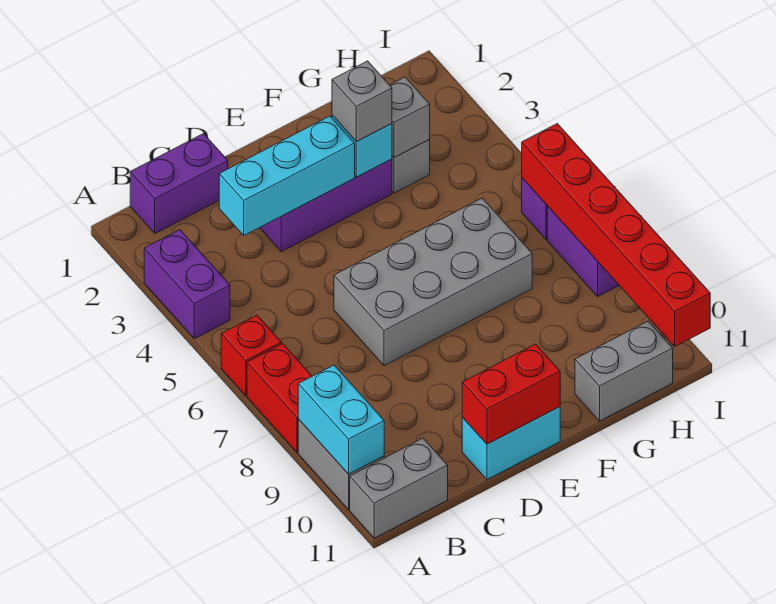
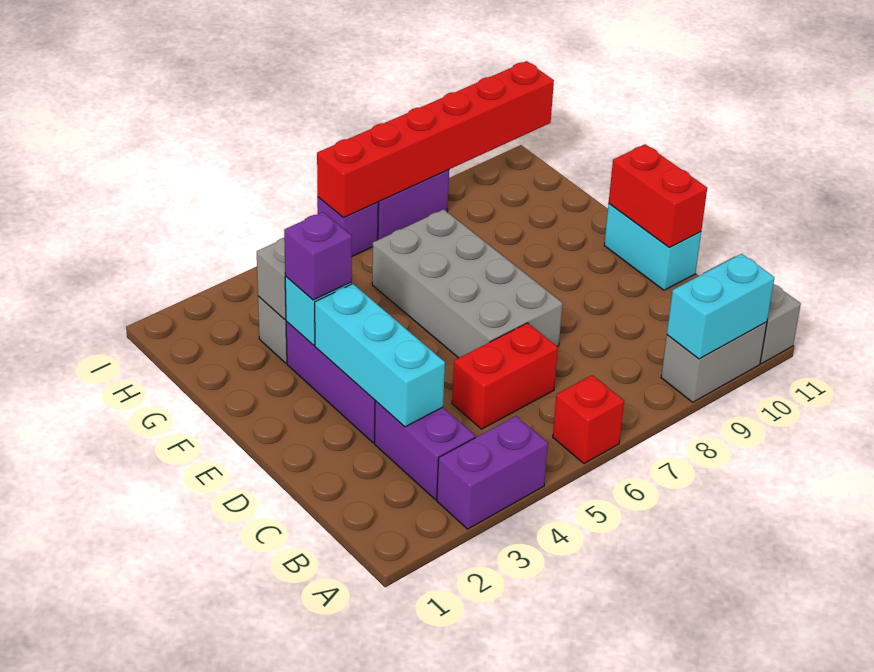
red brick A7:A8 level 1 -> red brick C5:C6 level 1
purple brick B1:C1 level 1 -> purple brick B3:C3 level 1
grey brick F3 level 3 -> purple brick F3 level 3
grey brick G11:H11 level 1 -> none

